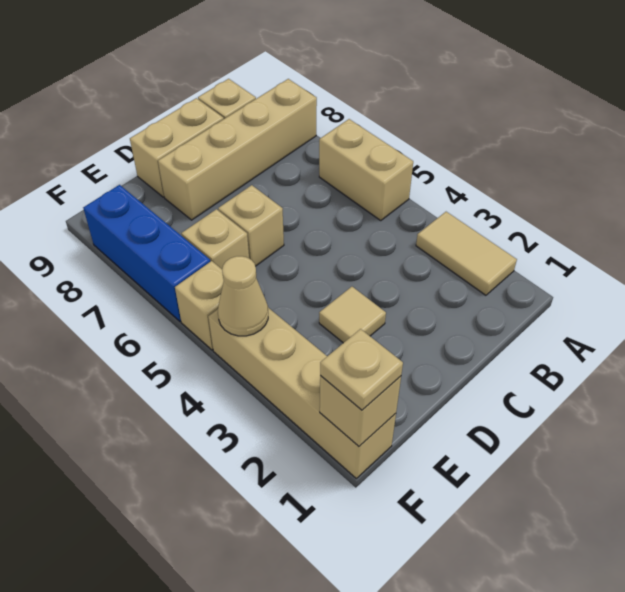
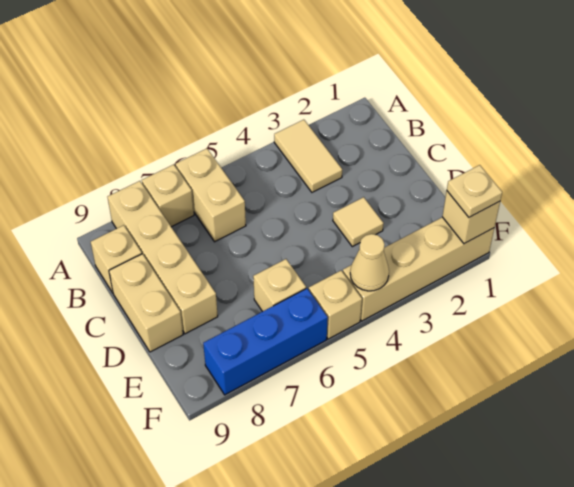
tan tile A2:A3 level 1 -> tan tile A3:B3 level 1
tan brick A5:A6 level 1 -> tan brick A6:B6 level 1
tan brick D6 level 1 -> tan brick A7 level 1

